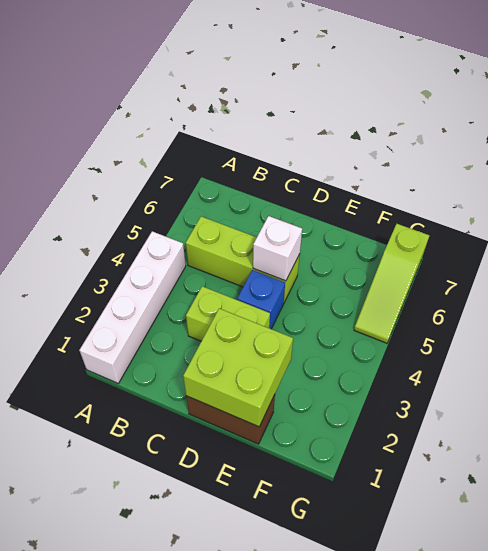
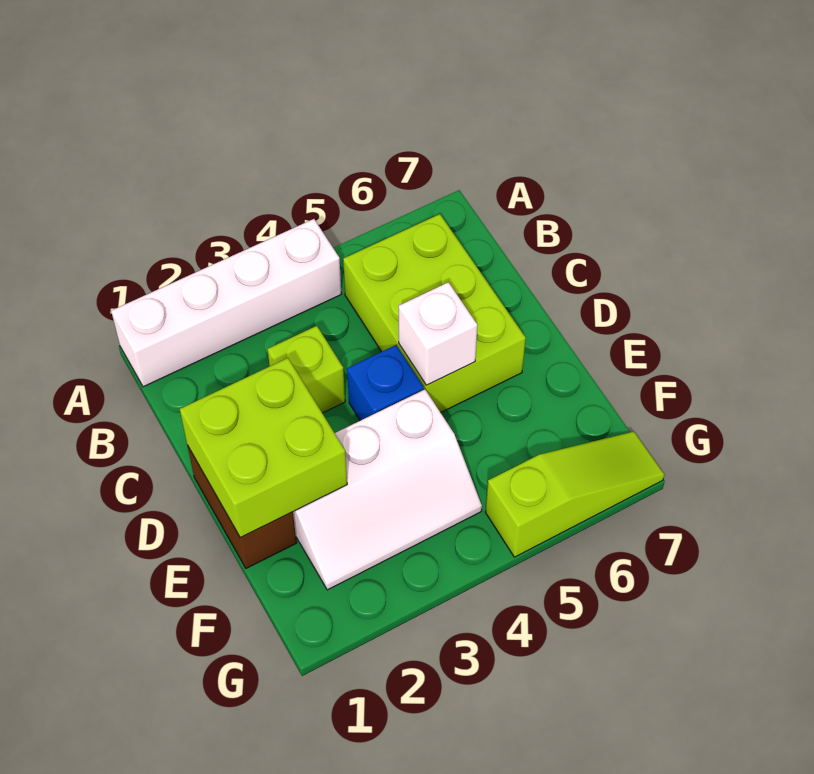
lime brick B5:D5 level 1 -> lime brick B5:D6 level 1
lime brick C3:D3 level 1 -> lime brick C3 level 1
none -> white slope E2:F4 level 1 top E
lime slope G5:G7 level 1 top 7 -> lime slope G5:G7 level 1 top 5

